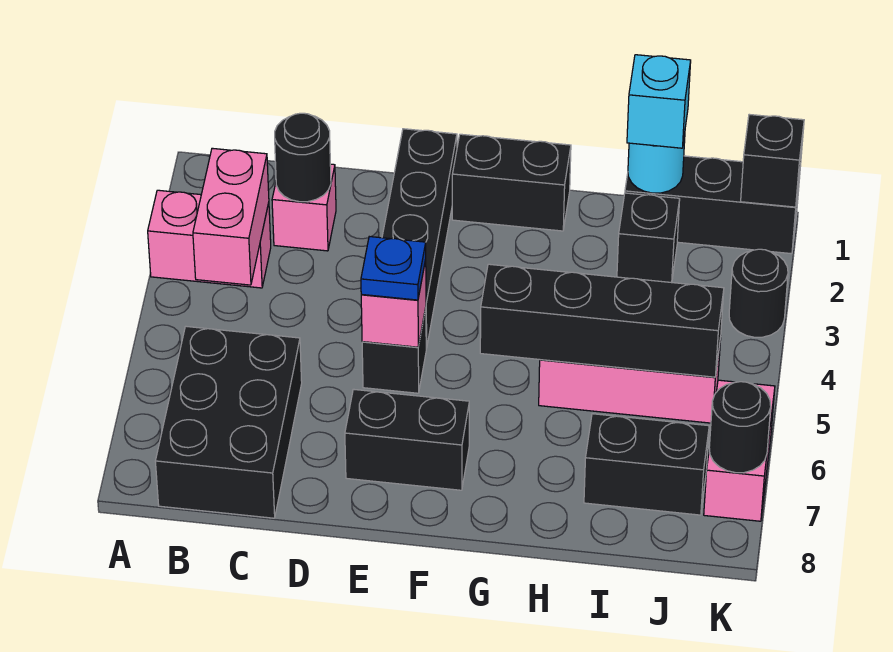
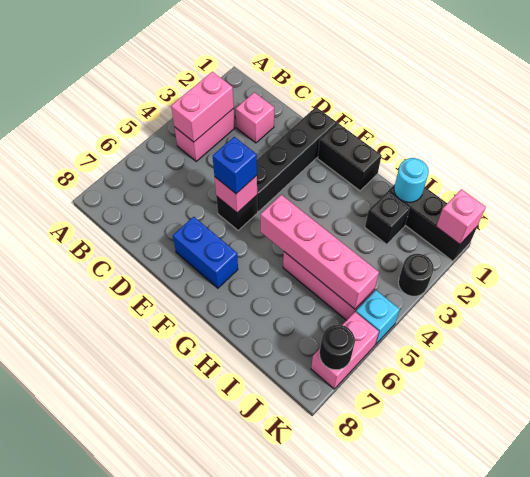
pink brick A3:B3 level 1 -> pink brick B3:B4 level 1
black brick B6:C8 level 1 -> none
black round brick C2 level 2 -> none
blue plate E5 level 3 -> blue brick E5 level 3
black brick E7:F7 level 1 -> blue brick E7:F7 level 1
black brick G5:J5 level 2 -> pink brick G5:J5 level 2
cyan brick I1 level 3 -> cyan brick K5 level 1
black brick I7:J7 level 1 -> none
black brick K1 level 2 -> pink brick K1 level 2

